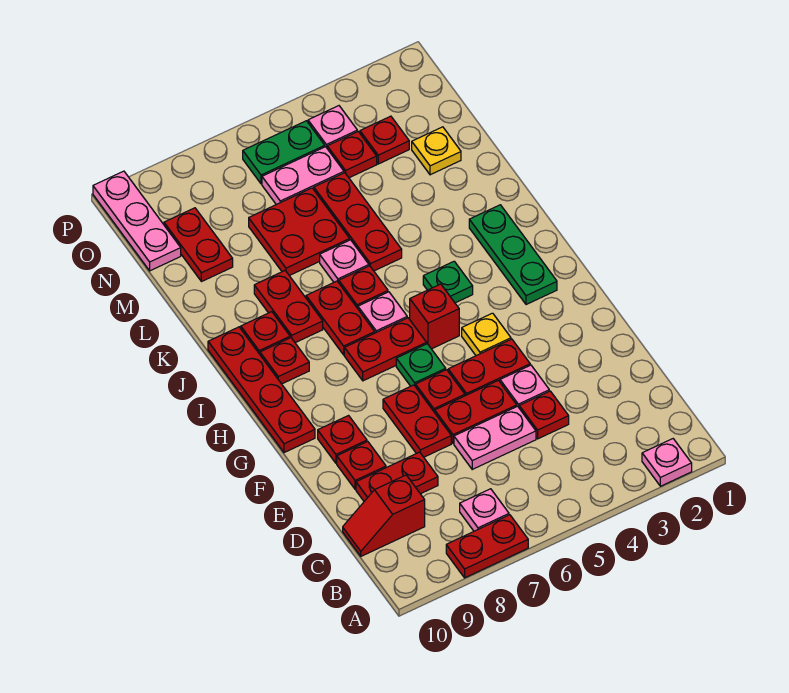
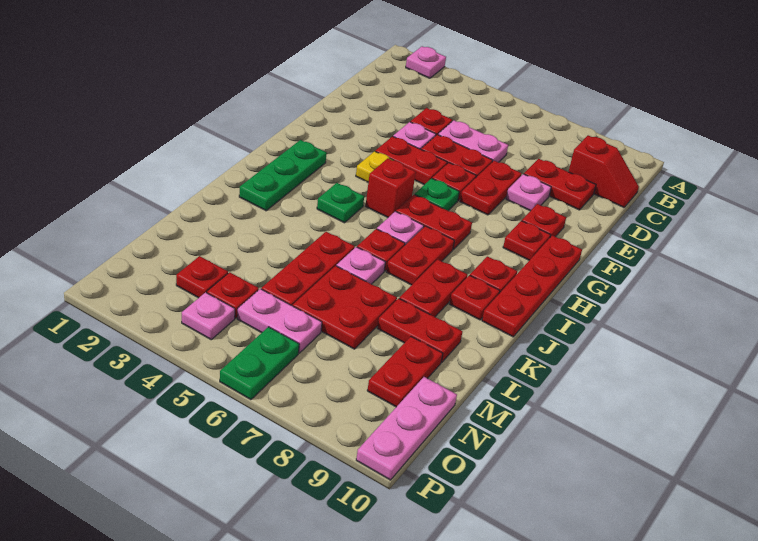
red plate A7:A8 level 1 -> red plate L8:L9 level 1
pink plate B7 level 1 -> pink plate E8 level 1
red plate E9 level 1 -> red plate G9 level 1
yellow plate M2 level 1 -> none
green plate O5:O6 level 1 -> green plate O6:P6 level 1

